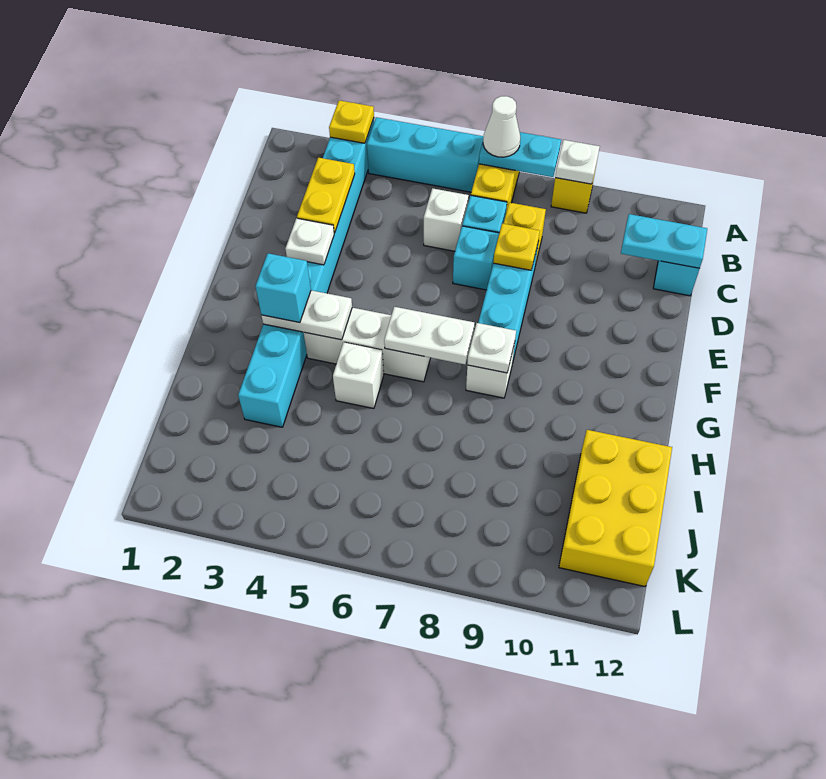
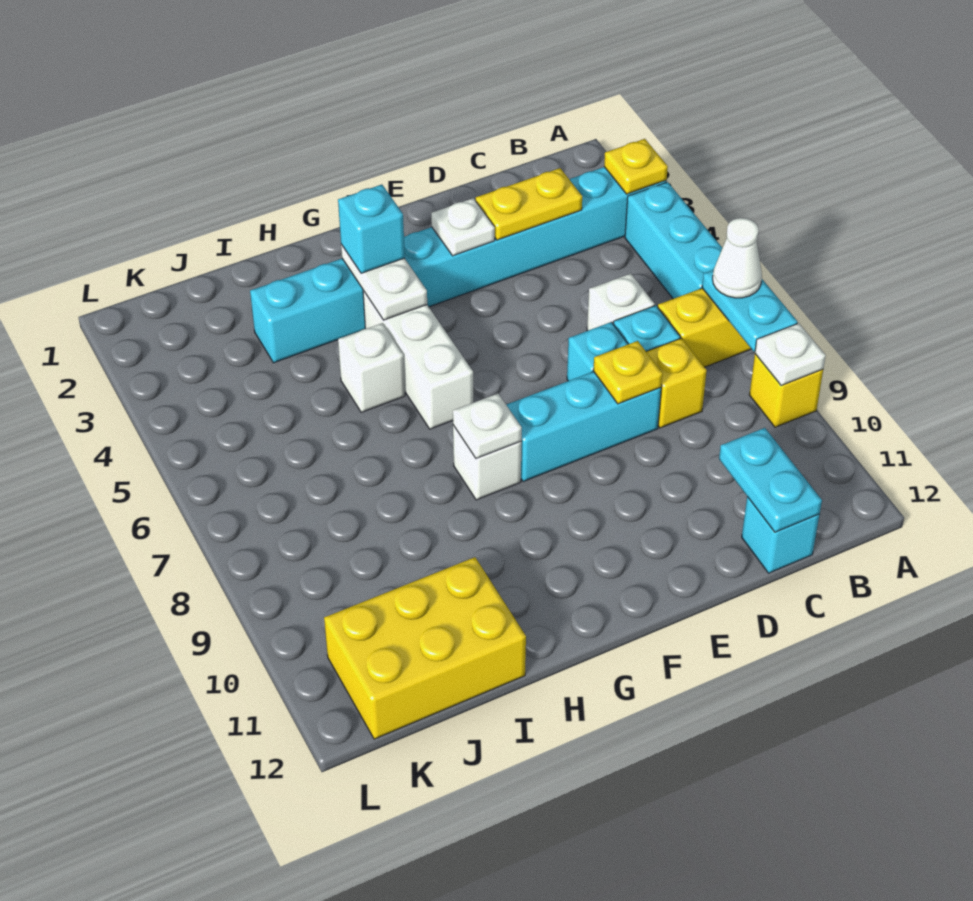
white plate G6:G7 level 2 -> none

